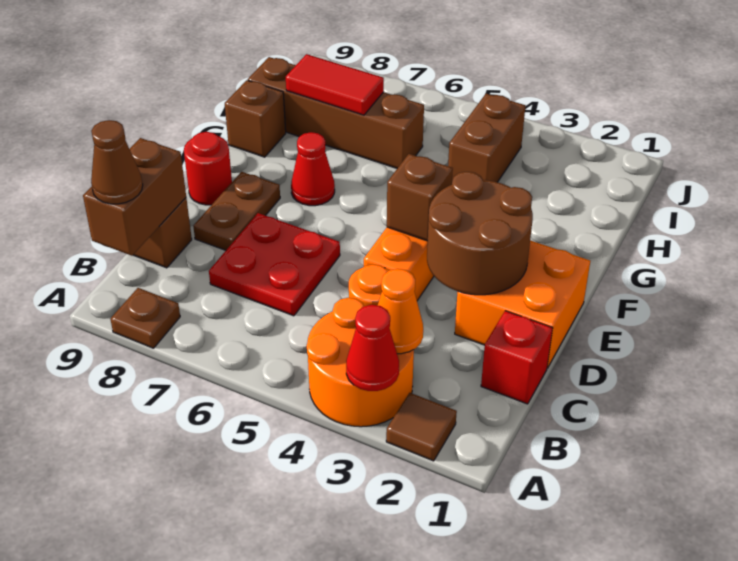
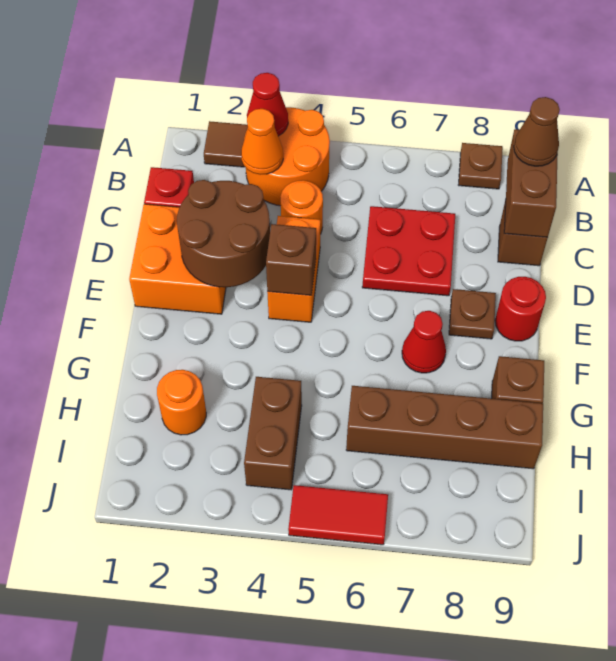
brown plate D8:E8 level 1 -> brown plate E8 level 1
none -> orange round brick H2 level 1
red tile H7:H8 level 2 -> red tile J5:J6 level 1

